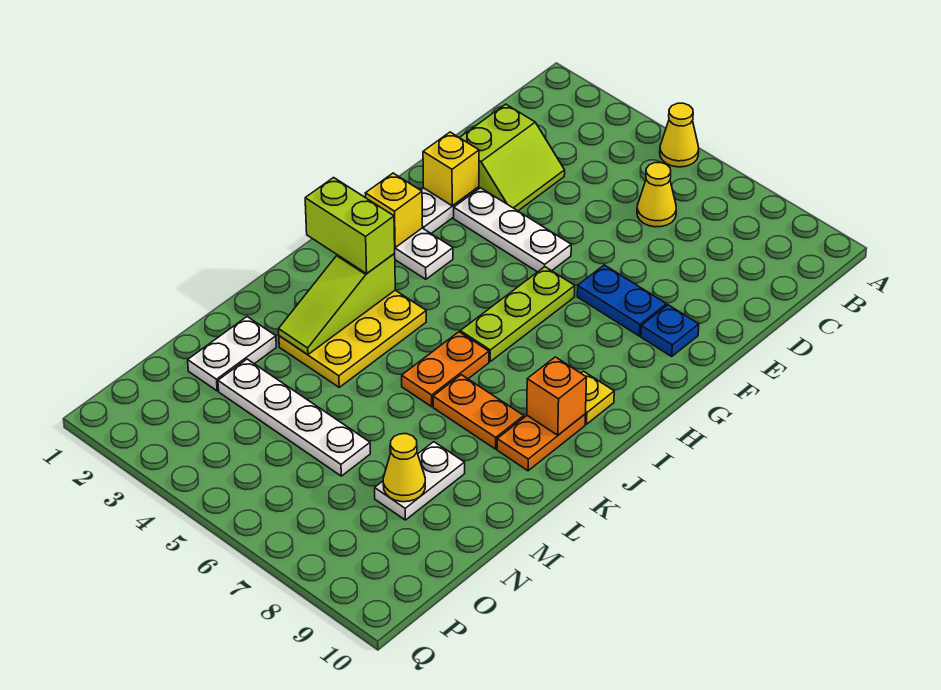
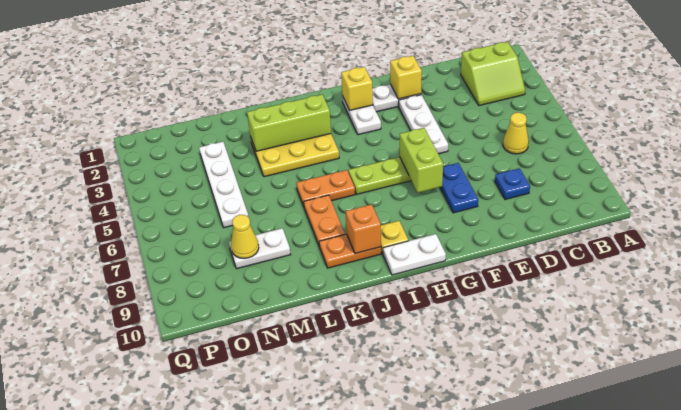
yellow cone A5 level 1 -> none
lime slope D2:E3 level 1 top 2 -> lime slope B2:C3 level 1 top 2
blue plate F9 level 1 -> blue plate D8 level 1
lime brick J2:J3 level 3 -> lime brick G6:G7 level 2
lime slope J3:L3 level 2 top J -> lime brick J3:L3 level 2
white plate M2:N2 level 1 -> white plate H10:I10 level 1

